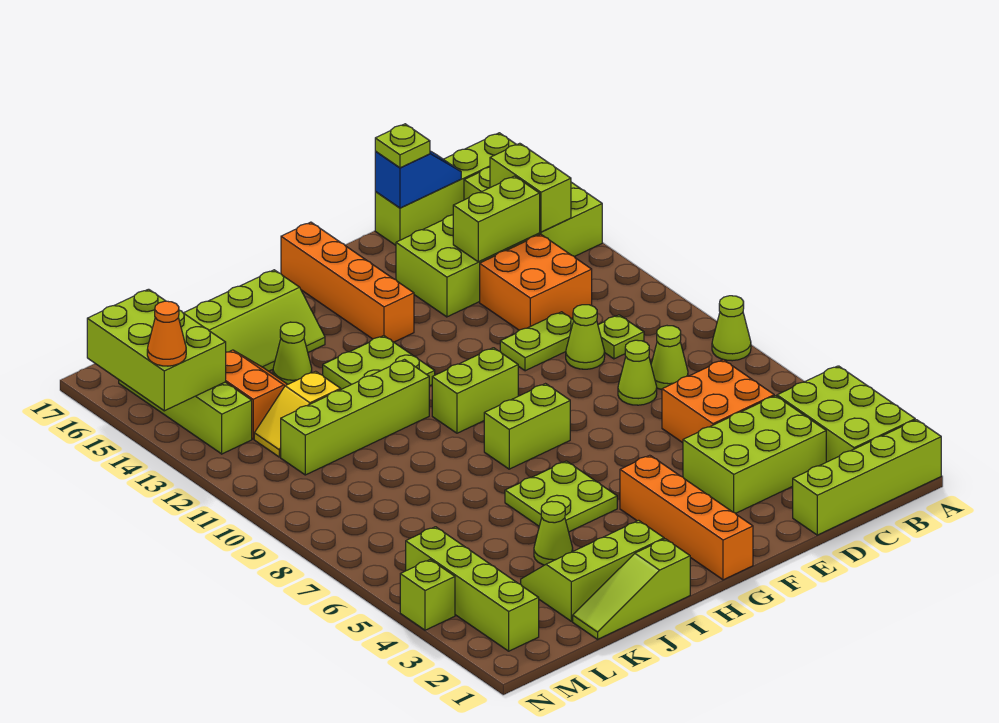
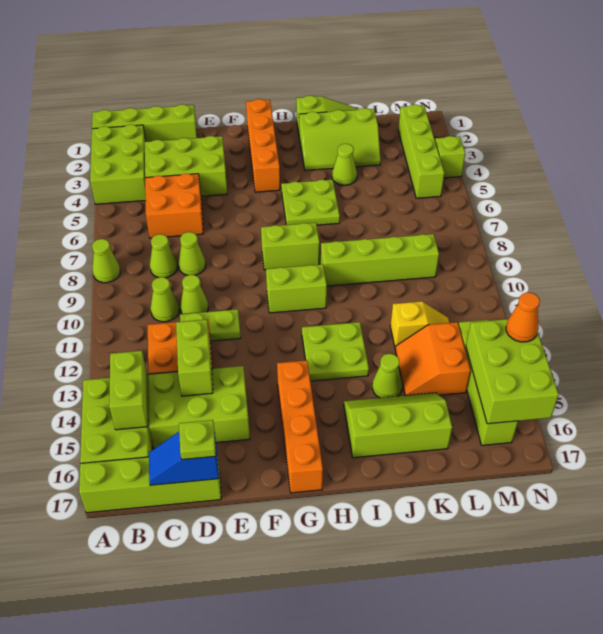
lime plate C10 level 1 -> lime cone C10 level 1
lime brick C14:D14 level 2 -> lime brick D13:D14 level 2
lime brick I11:L11 level 1 -> lime brick I9:L9 level 1

